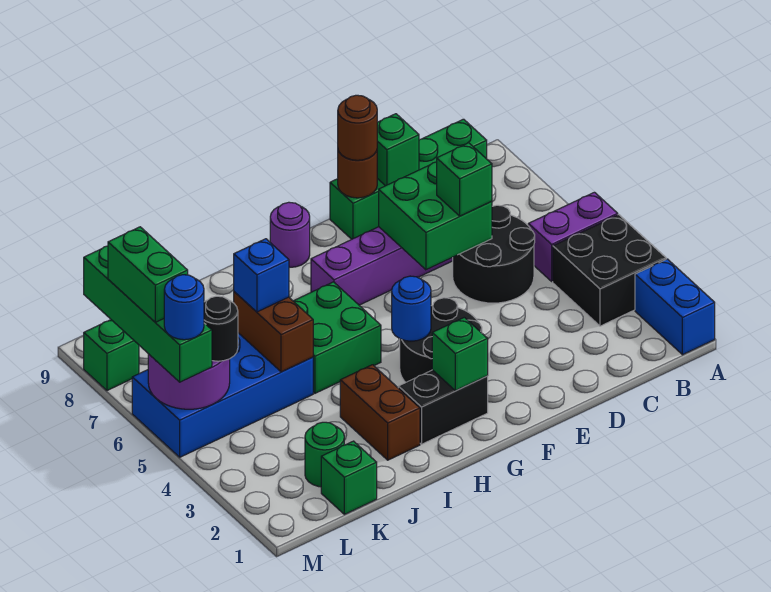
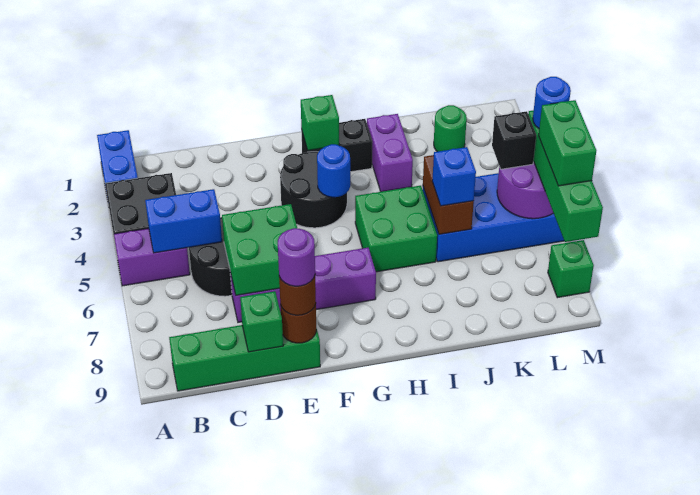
none -> blue brick B5:C5 level 2
green brick D6 level 3 -> none
purple round brick G9 level 1 -> purple round brick E9 level 4
brown brick I2:I3 level 1 -> purple brick I2:I3 level 1
green brick K1 level 1 -> none
black round brick L5 level 3 -> black brick L5 level 3

